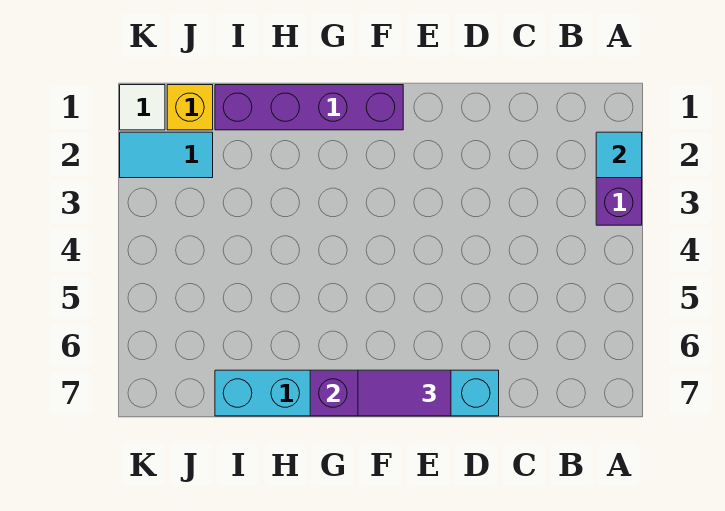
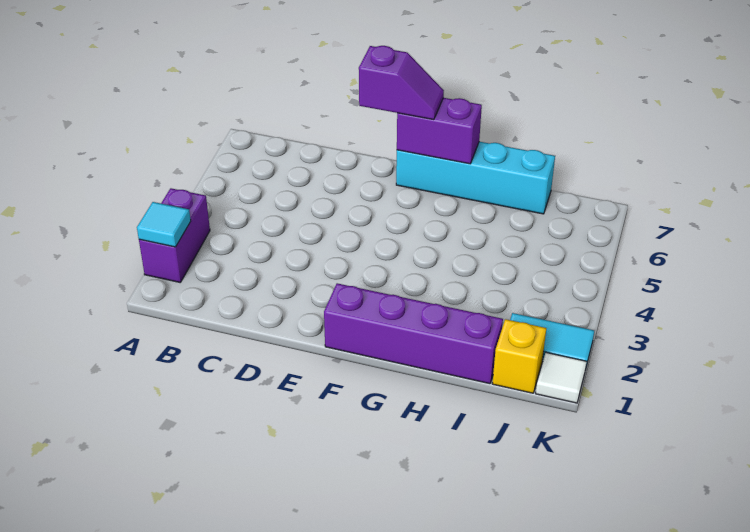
cyan brick D7:I7 level 1 -> cyan brick F7:I7 level 1
purple tile E7:F7 level 3 -> purple slope E7:F7 level 3 top E

